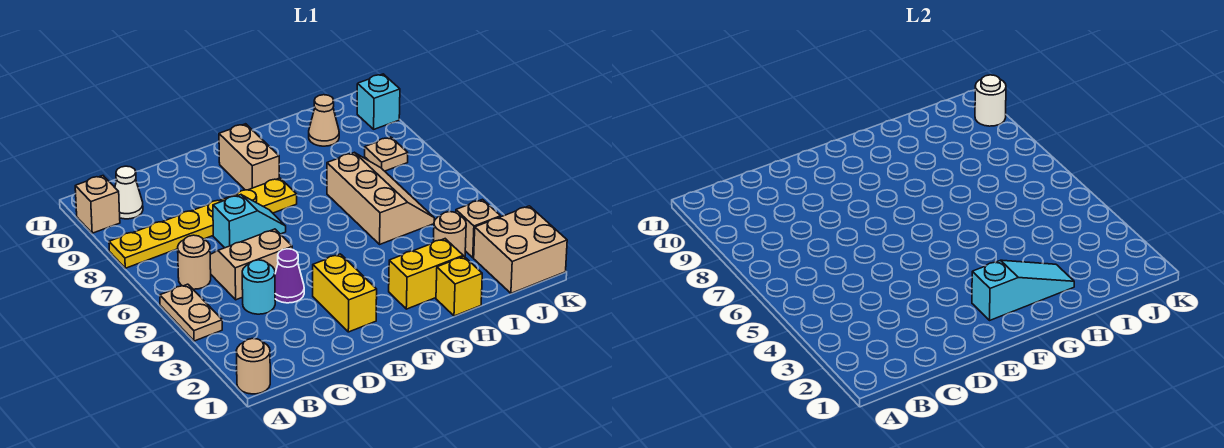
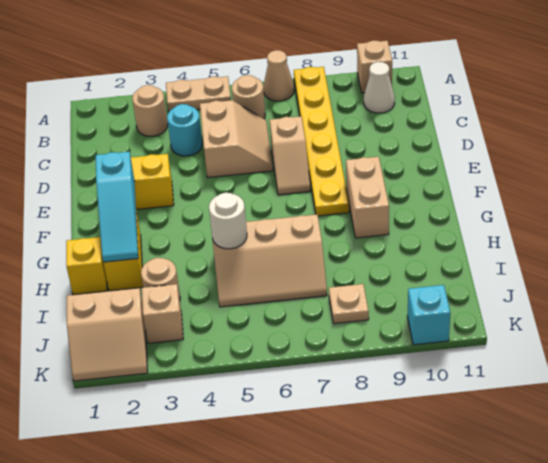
tan round brick A1 level 1 -> tan round brick B3 level 1
purple cone D4 level 1 -> none
cyan slope D7:E7 level 1 top D -> tan slope D7:E7 level 1 top D
tan brick F9:F10 level 1 -> tan brick F9:G9 level 1
tan cone I10 level 1 -> tan cone A7 level 1
tan brick J1:K2 level 1 -> tan slope J1:K2 level 1 top J
white round brick K10 level 2 -> white round brick H5 level 2

